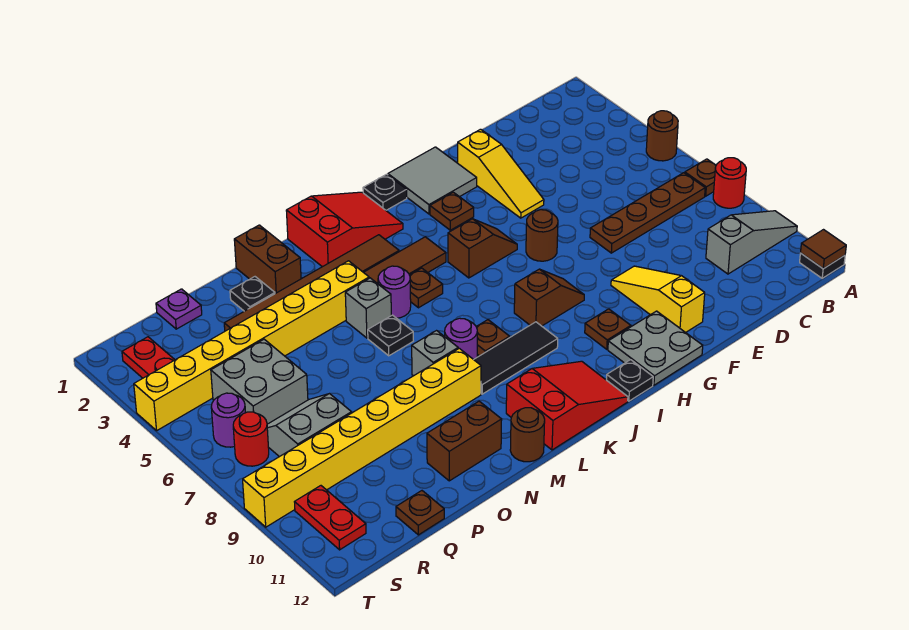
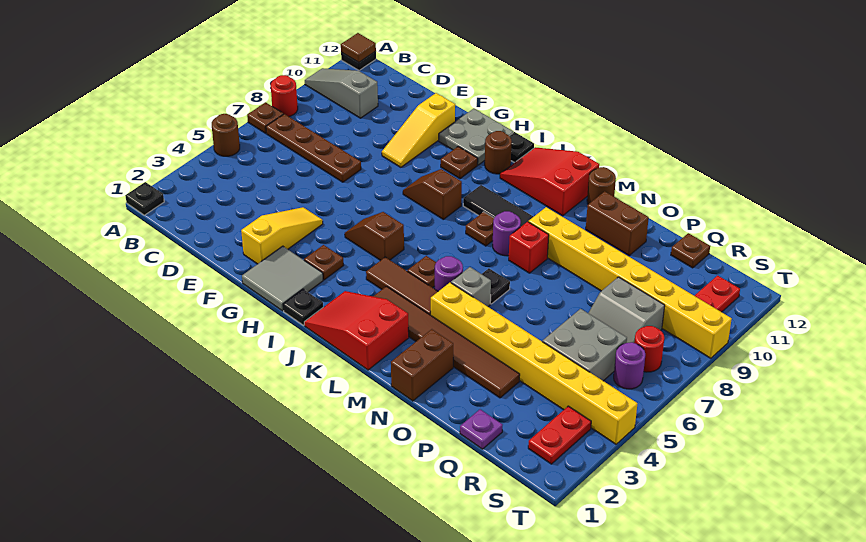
brown round brick G6 level 1 -> brown round brick I11 level 1
grey brick M8 level 1 -> red brick M8 level 1
black plate O2 level 1 -> black plate A1 level 1

